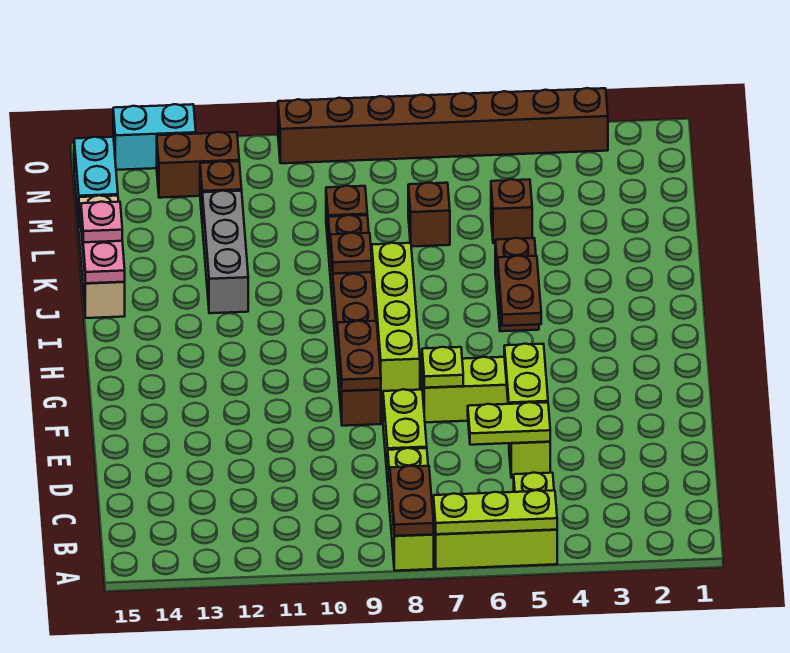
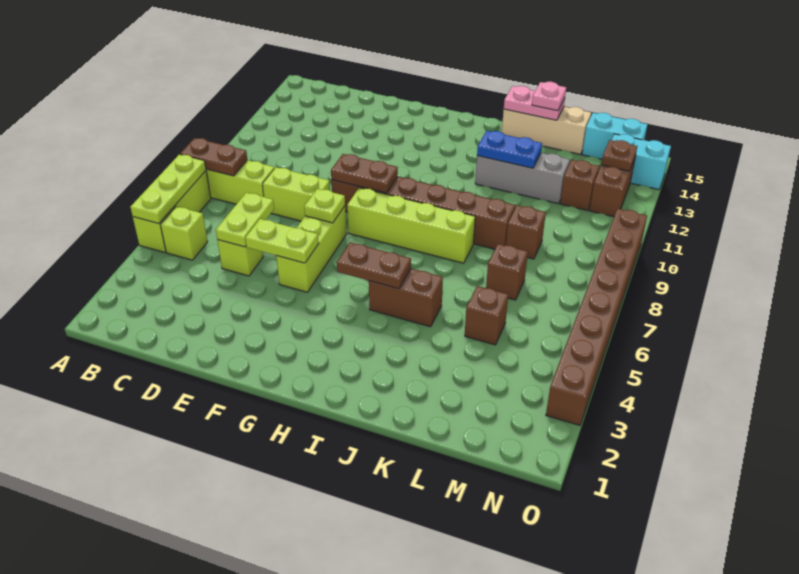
brown plate J9 level 2 -> brown plate N13 level 2
none -> blue plate J12:K12 level 2
cyan brick O13:O14 level 1 -> cyan brick N14:O14 level 1

